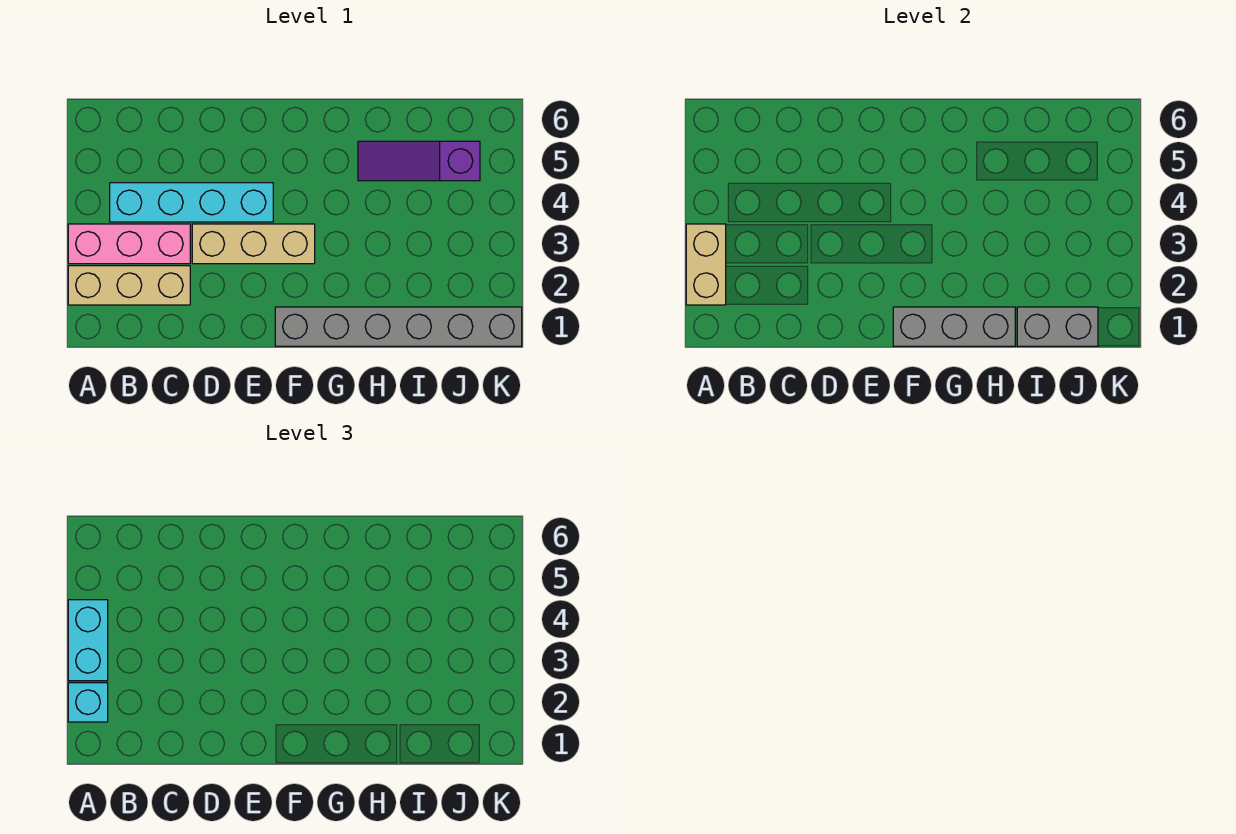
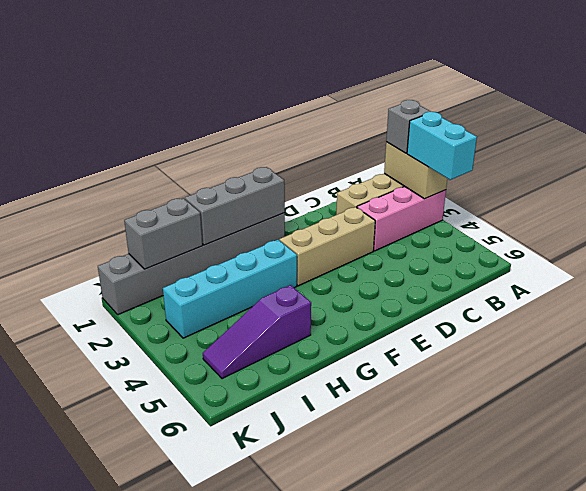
cyan brick A2 level 3 -> grey brick A2 level 3
cyan brick B4:E4 level 1 -> cyan brick G3:J3 level 1
purple slope H5:J5 level 1 top J -> purple slope H5:J5 level 1 top H

